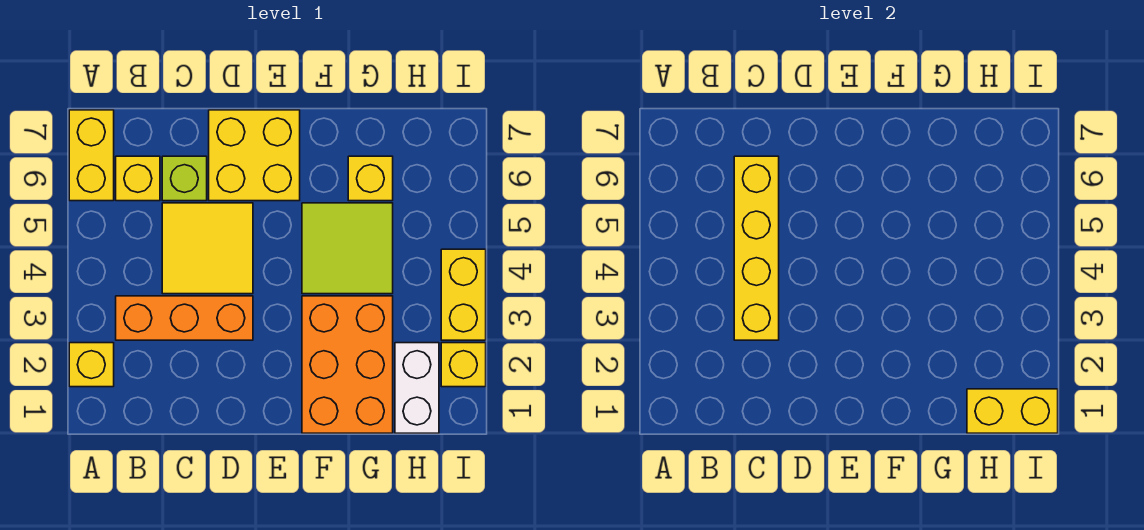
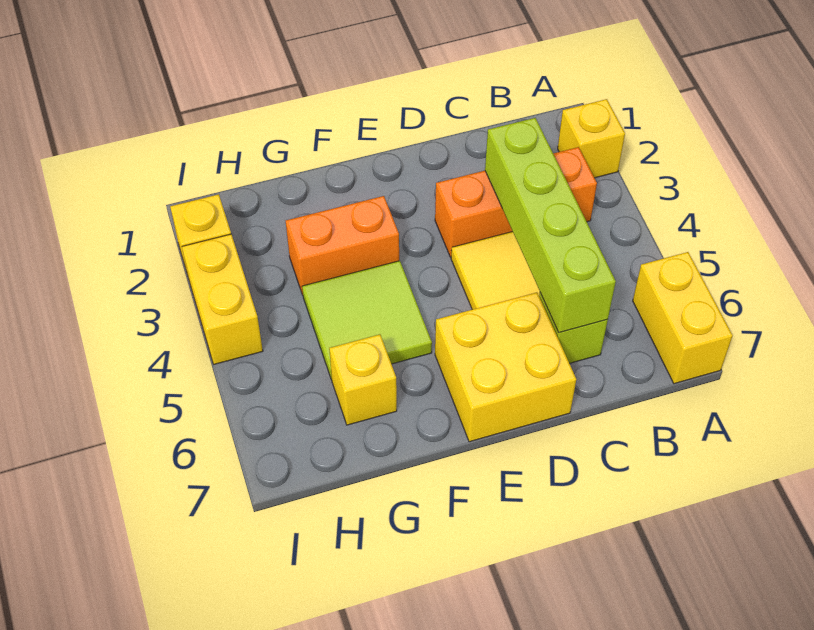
yellow brick B6 level 1 -> none
yellow brick C3:C6 level 2 -> lime brick C3:C6 level 2
orange brick F1:G3 level 1 -> orange brick F3:G3 level 1
white brick H1:H2 level 1 -> none
yellow brick H1:I1 level 2 -> none

